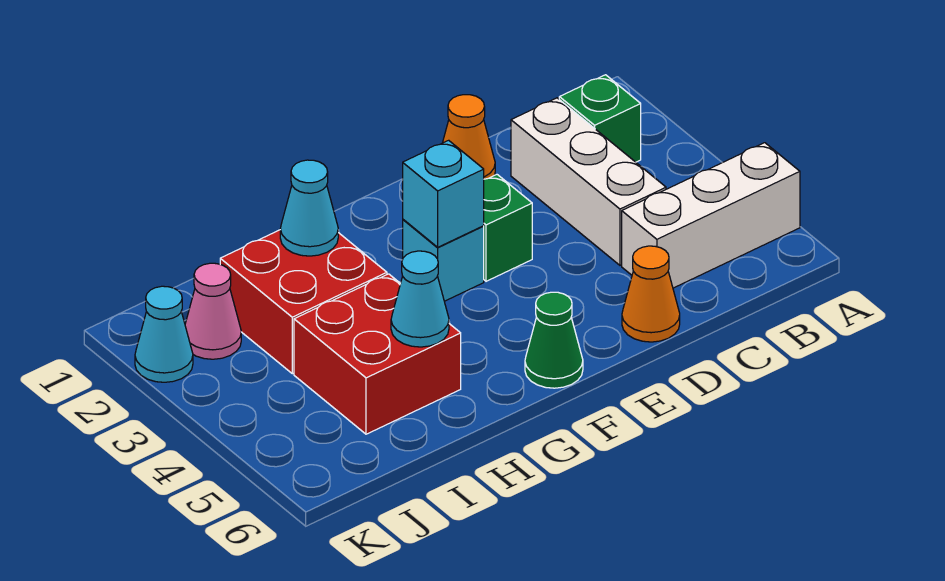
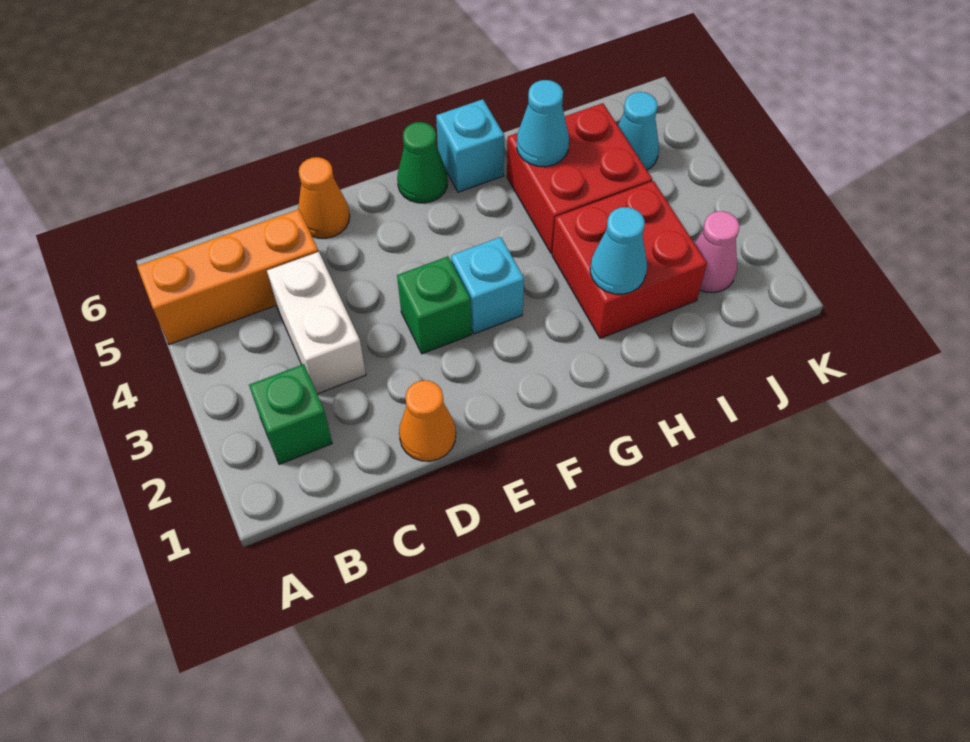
white brick A5:C5 level 1 -> orange brick A5:C5 level 1
white brick C2:C4 level 1 -> white brick C3:C4 level 1
cyan brick F3 level 2 -> cyan brick G6 level 1
cyan cone K2 level 1 -> cyan cone J5 level 1

